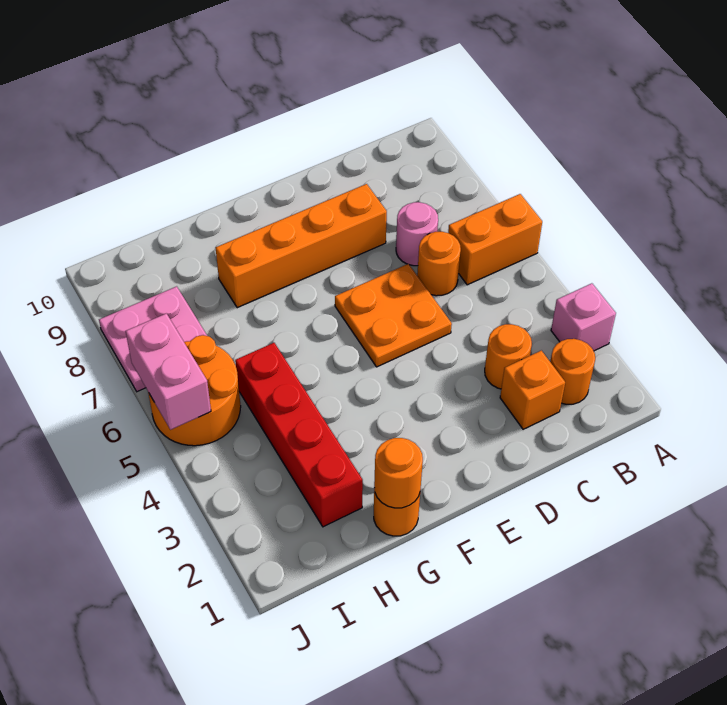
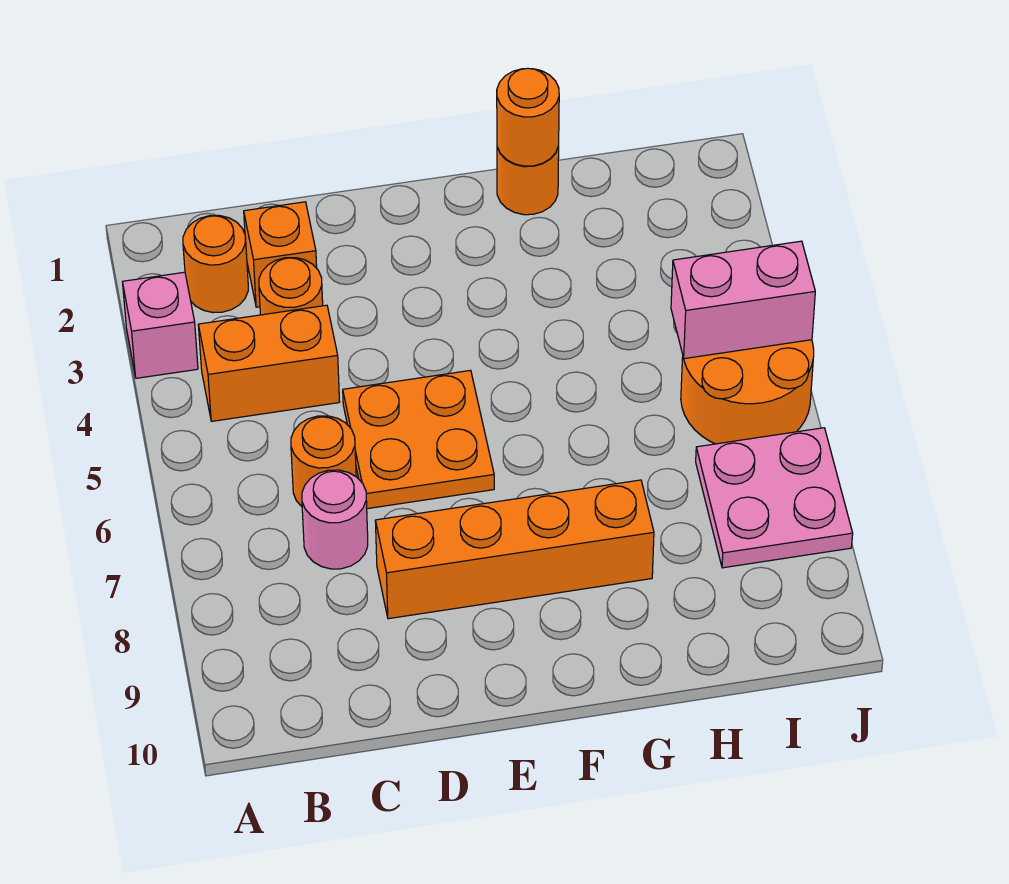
orange brick A6:B6 level 1 -> orange brick B4:C4 level 1
red brick H2:H5 level 1 -> none
pink brick J5:J6 level 2 -> pink brick I5:J5 level 2

